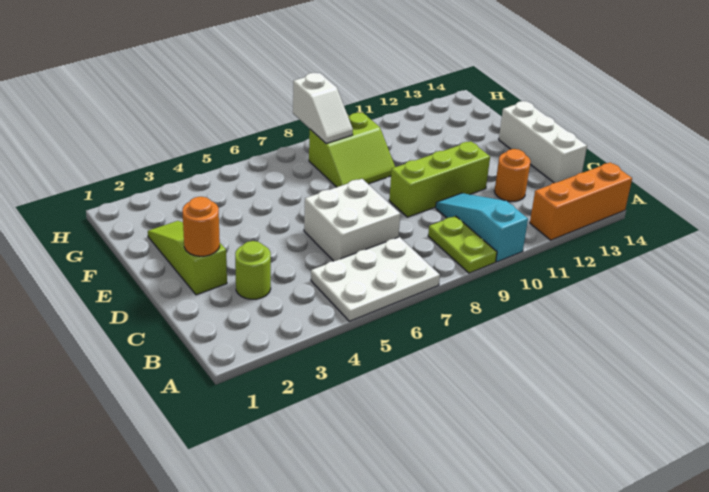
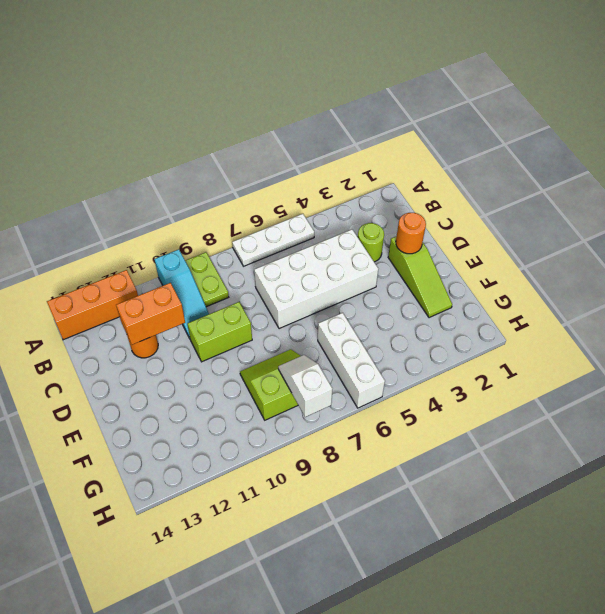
white plate A5:B7 level 1 -> white plate A5:A7 level 1
white brick C6:D7 level 1 -> white brick C4:D7 level 1
none -> orange brick C11:C12 level 2
white brick C14:E14 level 1 -> white brick F6:H6 level 1
lime brick D9:D11 level 1 -> lime brick D9:D10 level 1

